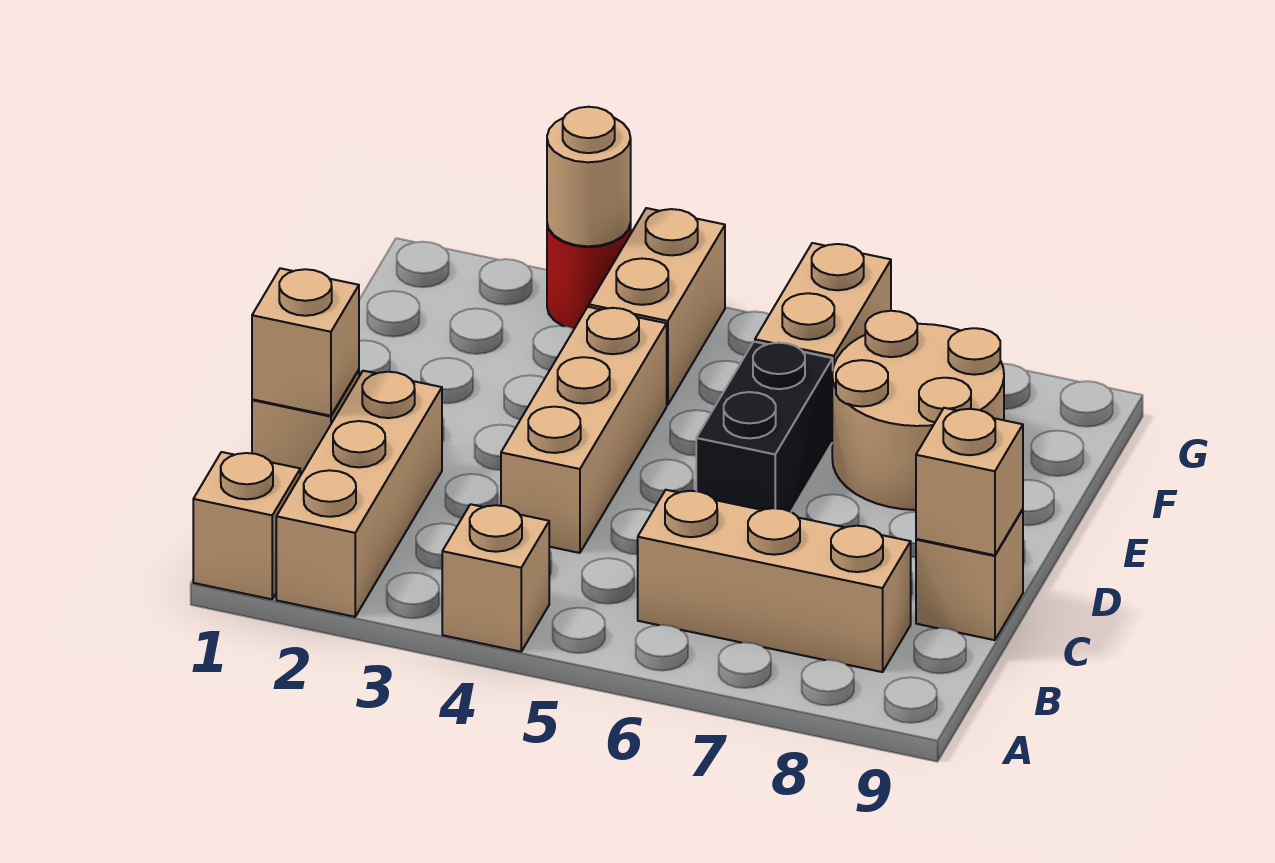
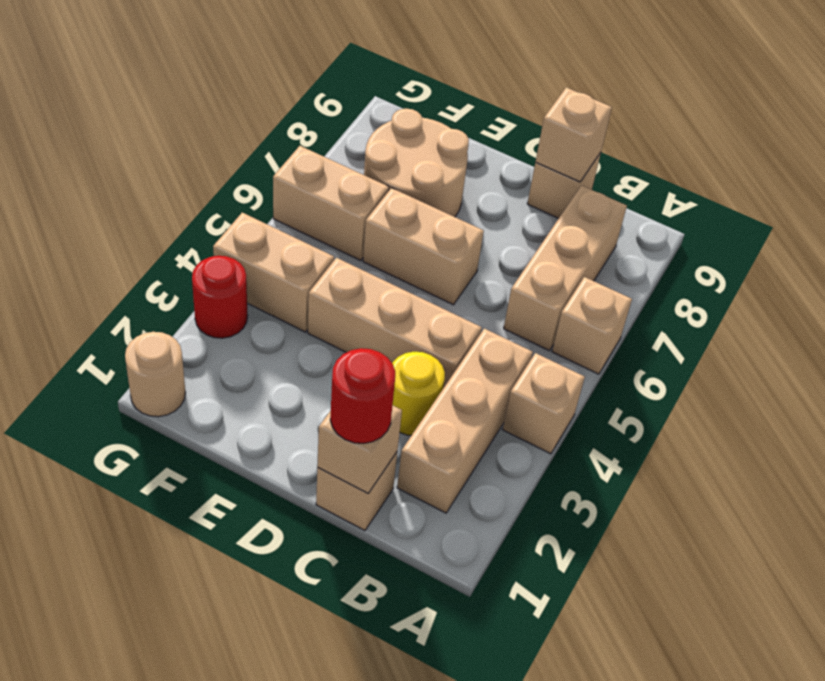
tan brick A1 level 1 -> tan brick A6 level 1
tan brick A2:C2 level 1 -> tan brick B2:B4 level 1
none -> red round brick C1 level 3
none -> yellow round brick C3 level 1
black brick D6:E6 level 1 -> tan brick D6:E6 level 1
tan round brick G3 level 2 -> tan round brick G1 level 1

